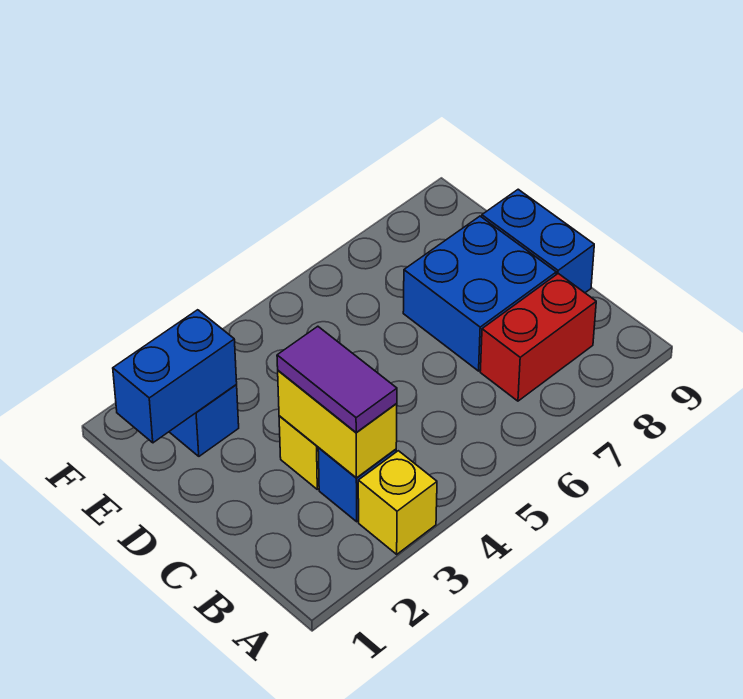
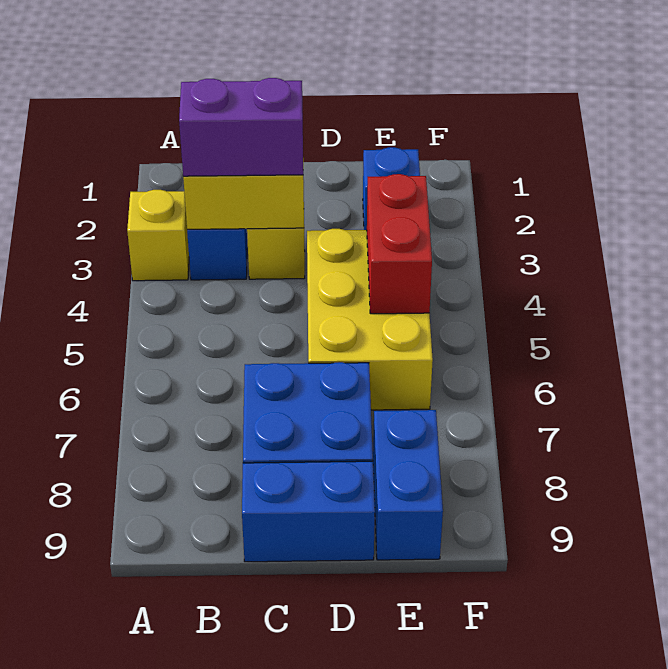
purple tile B3:C3 level 3 -> purple brick B3:C3 level 3
red brick B7:B8 level 1 -> red brick E4:E5 level 2
none -> yellow brick D4:E6 level 1
blue brick E1:E2 level 2 -> blue brick E8:E9 level 1

